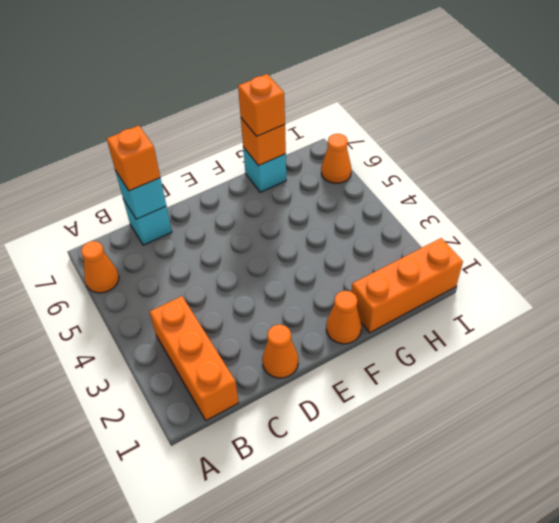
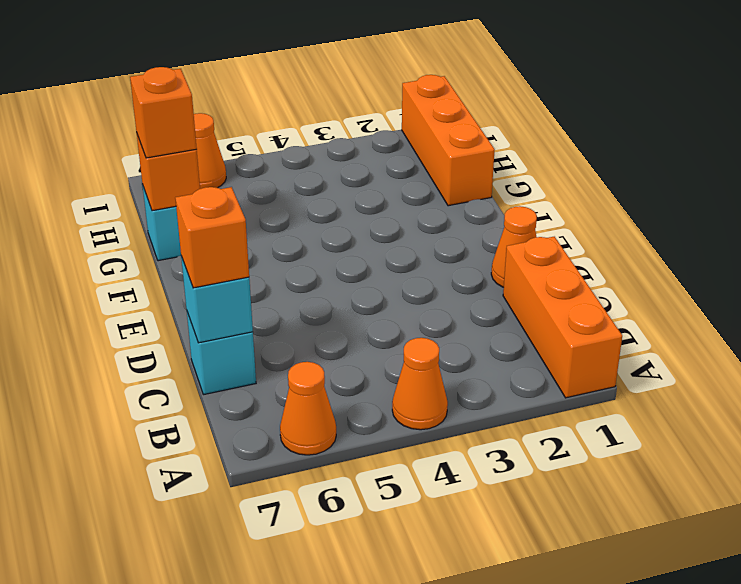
orange brick B1:B3 level 1 -> orange brick A1:C1 level 1
orange cone F1 level 1 -> orange cone A4 level 1

